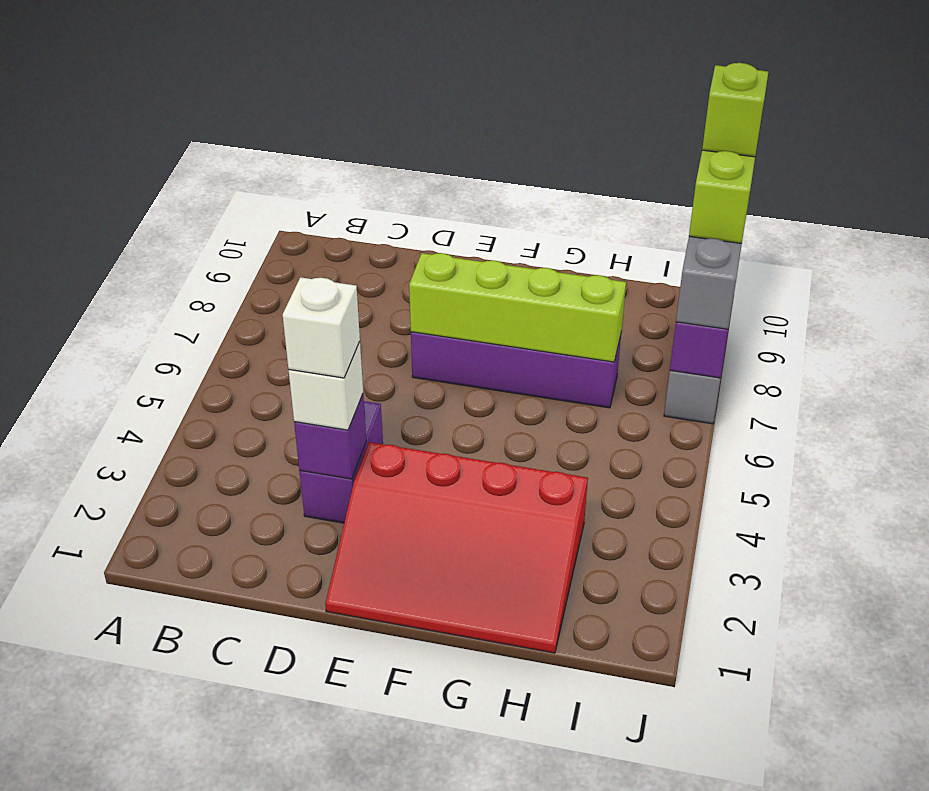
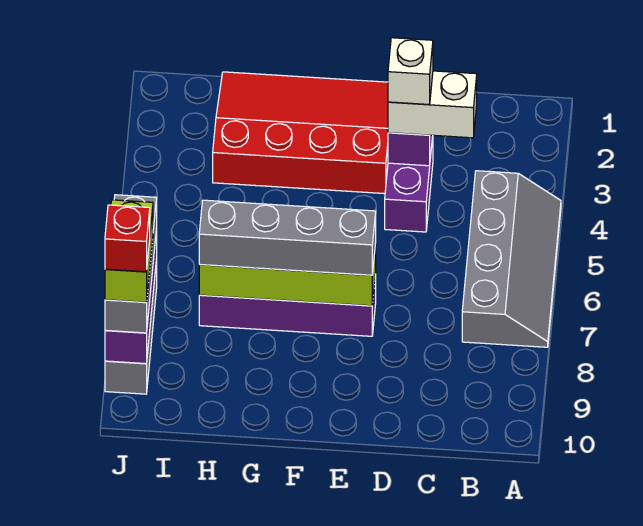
none -> grey slope A4:B7 level 1 top B
white brick D3 level 3 -> white brick C3:D3 level 3
none -> grey brick E7:H7 level 3
lime brick J9 level 5 -> red brick J9 level 5

